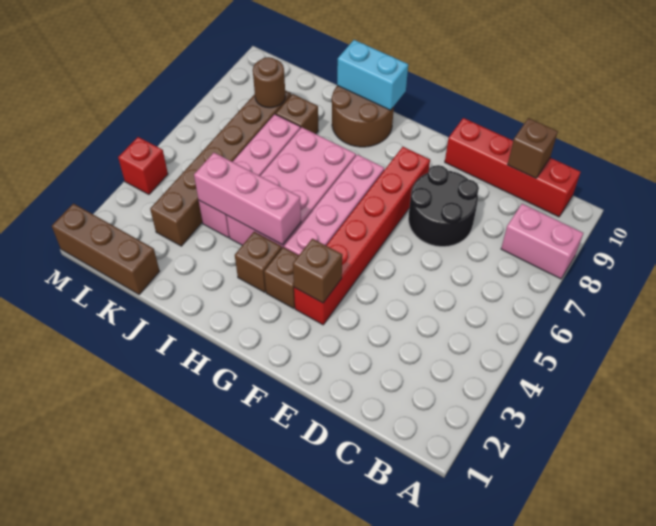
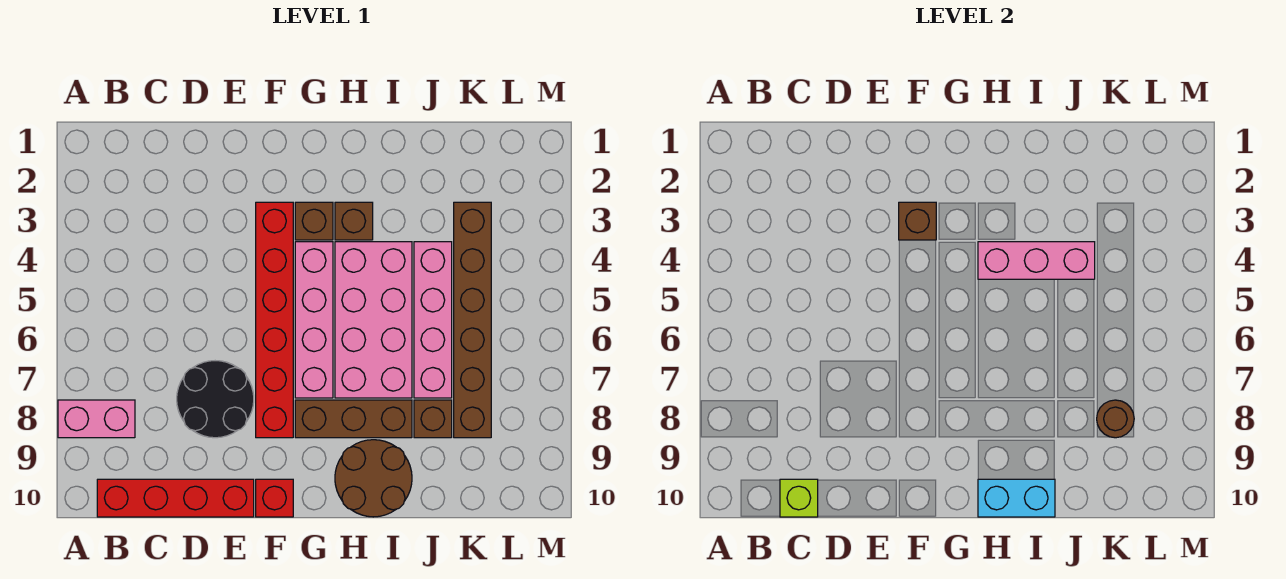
brown brick C10 level 2 -> lime brick C10 level 2
brown brick K1:M1 level 1 -> brown brick G8:I8 level 1
red brick M4 level 1 -> red brick F10 level 1

